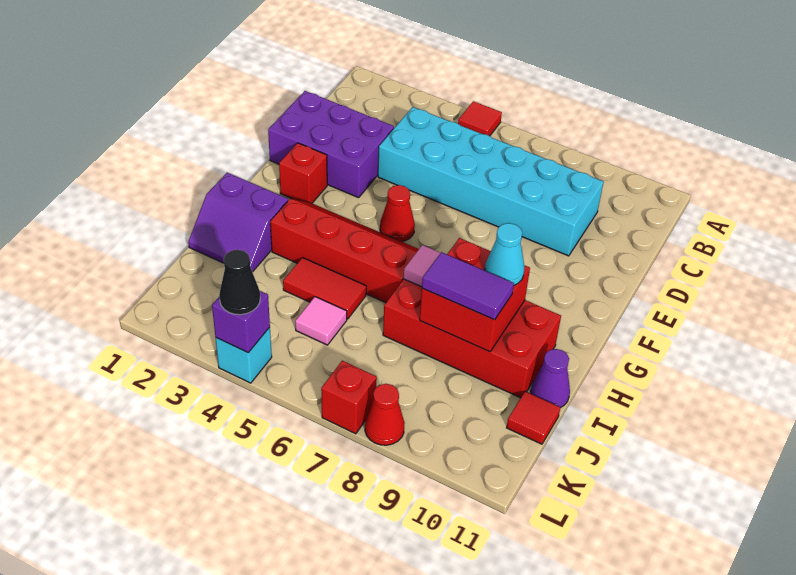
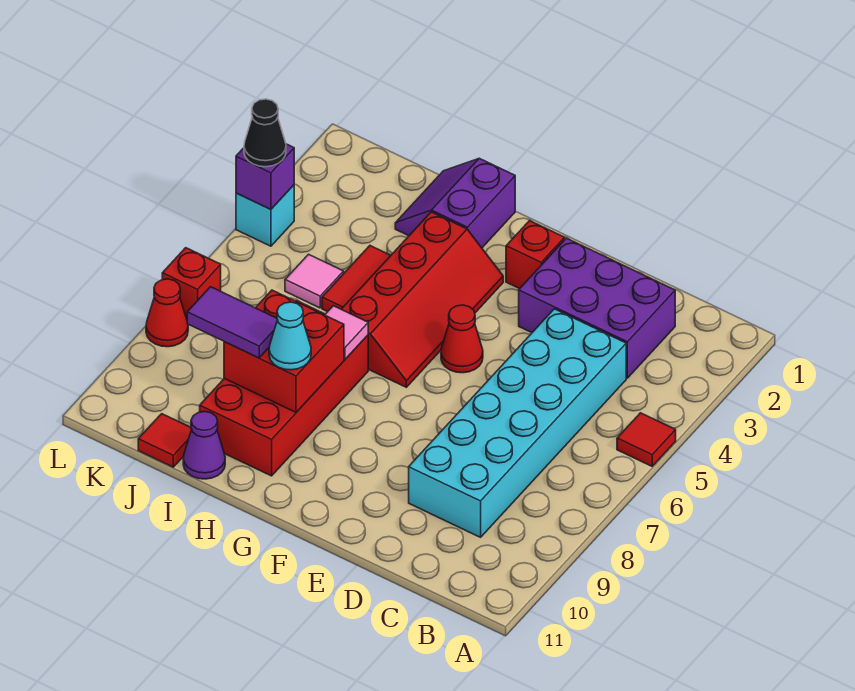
purple brick D1:E3 level 1 -> purple brick C2:E3 level 1
purple tile I8:I9 level 3 -> purple tile I9:J9 level 3

